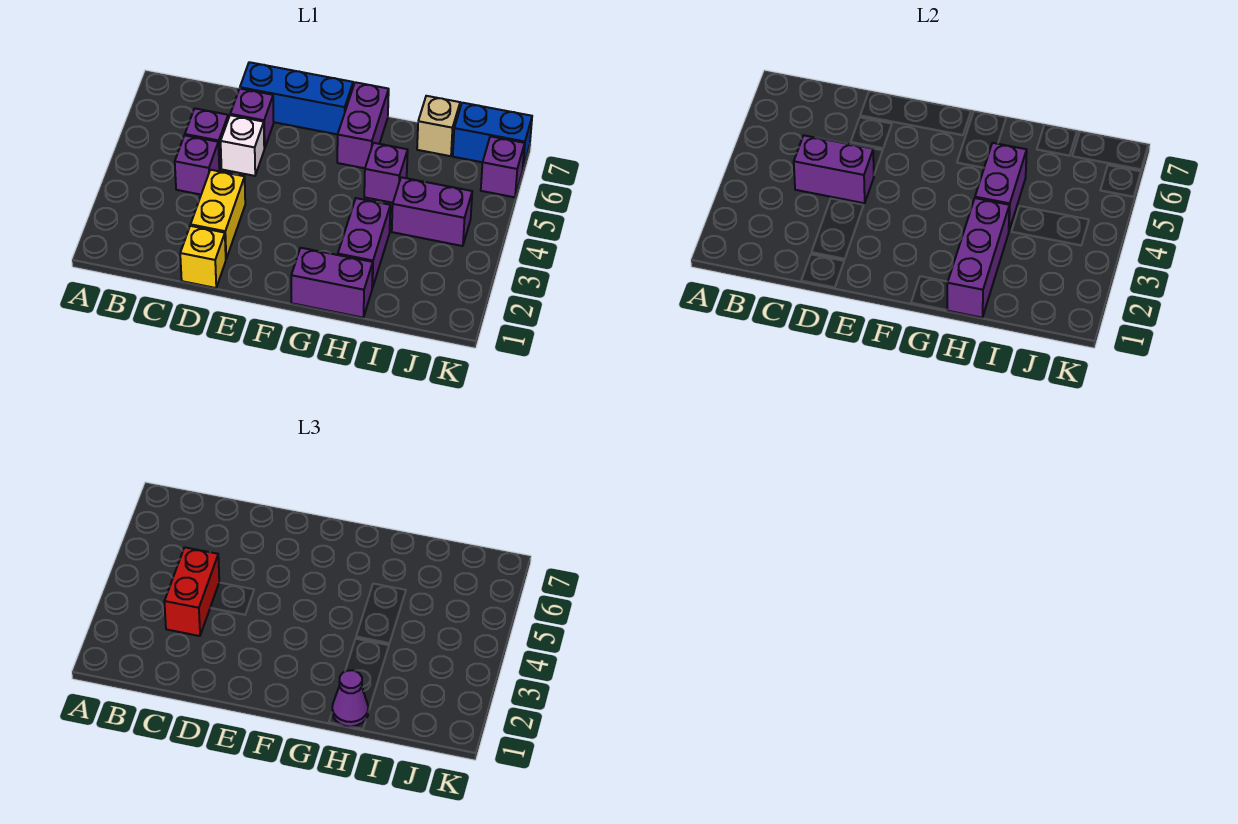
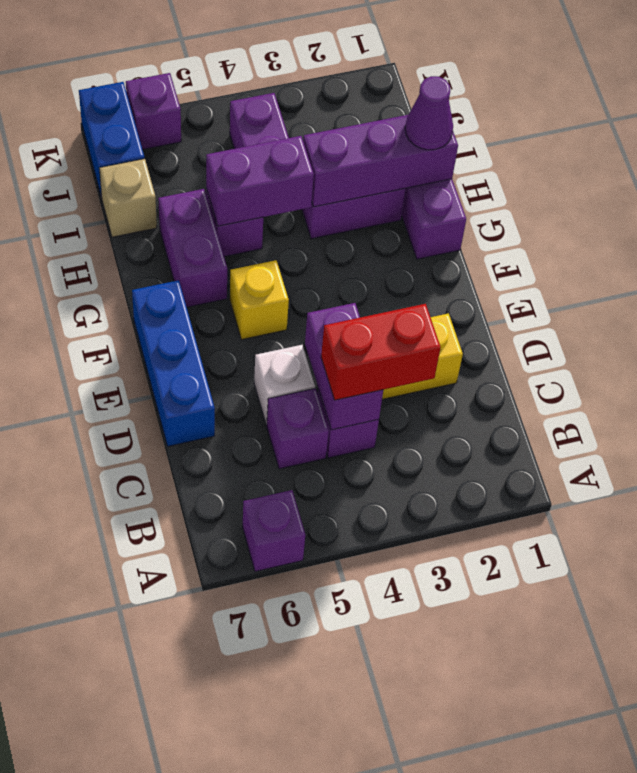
yellow brick D1 level 1 -> yellow brick F5 level 1
purple brick D6 level 1 -> purple brick A6 level 1
purple brick G6:G7 level 1 -> purple brick G6:H6 level 1

